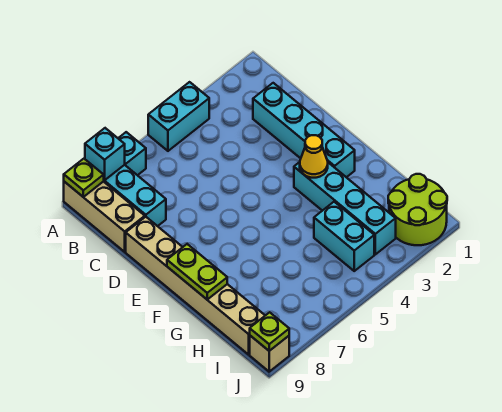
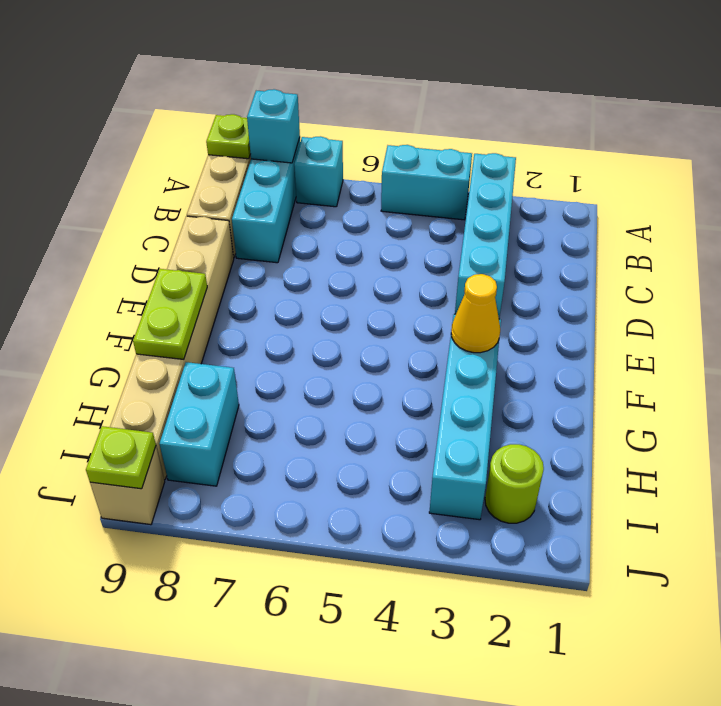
cyan brick C2:F2 level 1 -> cyan brick A3:D3 level 1
cyan brick H4:I4 level 1 -> cyan brick H8:I8 level 1
lime round brick I1:J2 level 1 -> lime round brick I2 level 1

